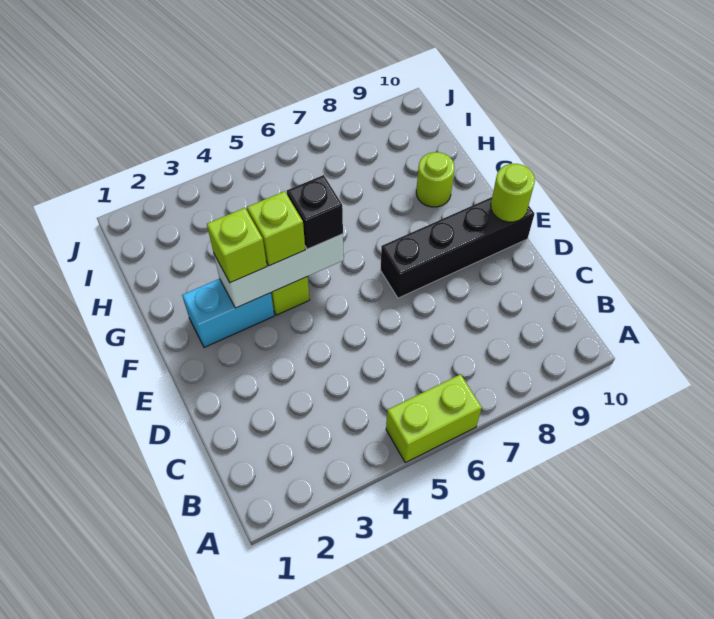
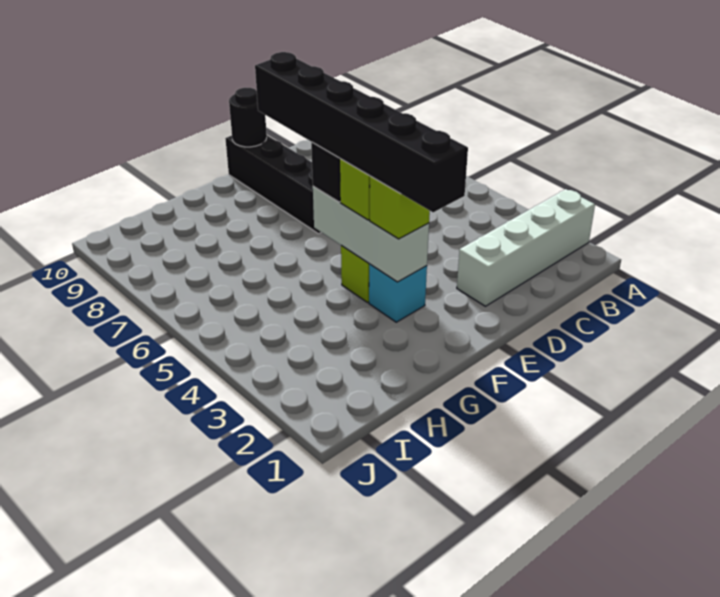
none -> white brick A2:D2 level 1
lime brick A5:A6 level 1 -> none
lime round brick E10 level 2 -> black round brick E10 level 2
cyan brick F2:F3 level 1 -> cyan brick F3 level 1
none -> black brick F2:F7 level 4
lime round brick G9 level 1 -> none

